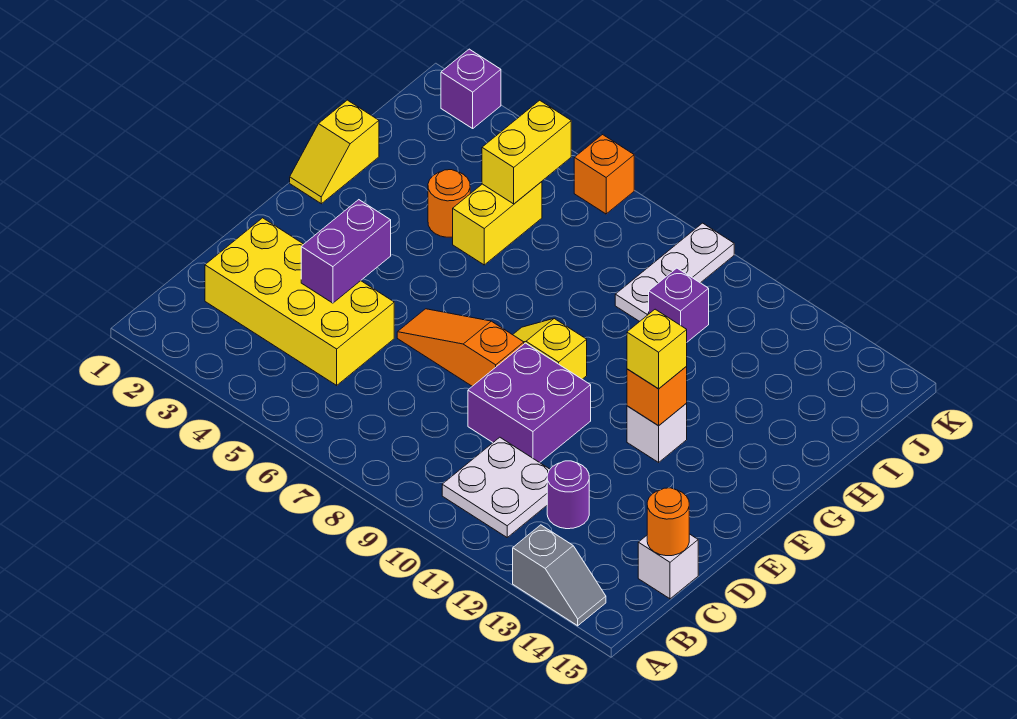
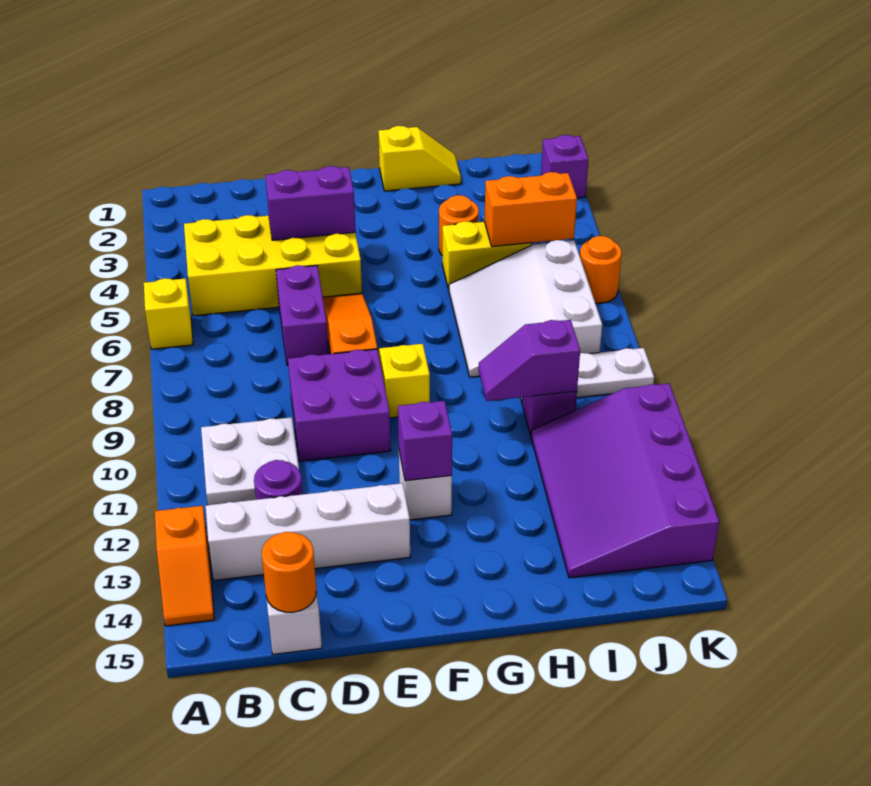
grey slope A13:A14 level 1 top 13 -> orange slope A13:A14 level 1 top 13
none -> white brick B13:E13 level 1
yellow brick C2:D5 level 1 -> yellow brick B4:E5 level 1
none -> purple brick D6:D7 level 1
orange brick F12 level 2 -> purple brick F12 level 2
yellow brick F12 level 3 -> yellow brick A6 level 1
yellow slope G1:H1 level 1 top H -> yellow slope G1:H1 level 1 top G
none -> white slope H6:J8 level 1 top J
none -> purple slope H10:I10 level 2 top I
yellow brick I5:J5 level 2 -> orange brick I5:J5 level 2
none -> purple slope I11:K14 level 1 top K
orange brick K6 level 1 -> orange round brick K6 level 1

